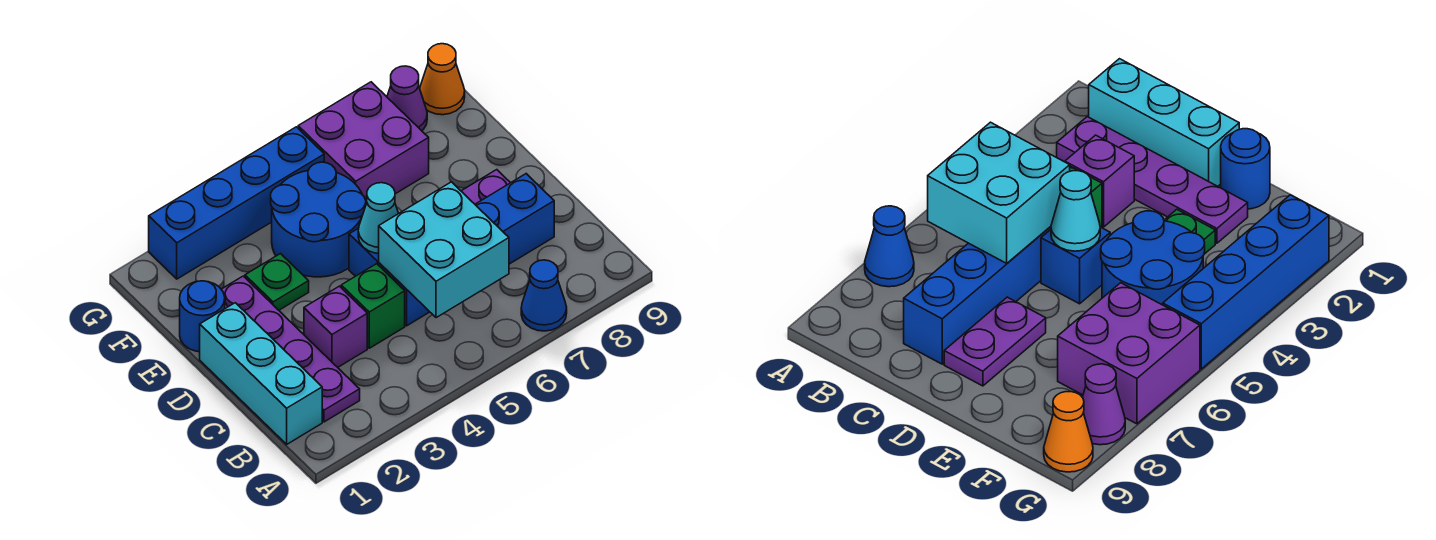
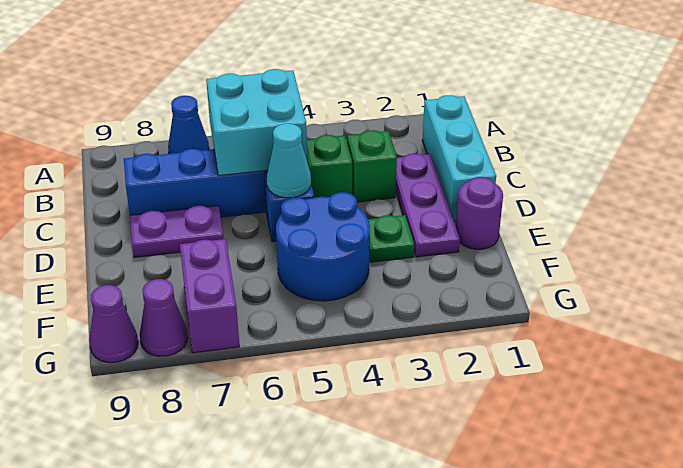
purple plate B2:E2 level 1 -> purple plate C2:E2 level 1
purple brick C3 level 1 -> green brick C3 level 1
blue round brick E1 level 1 -> purple round brick E1 level 1
purple brick F6:G7 level 1 -> purple brick F7:G7 level 1
blue brick G2:G5 level 1 -> none
orange cone G9 level 1 -> purple cone G9 level 1

